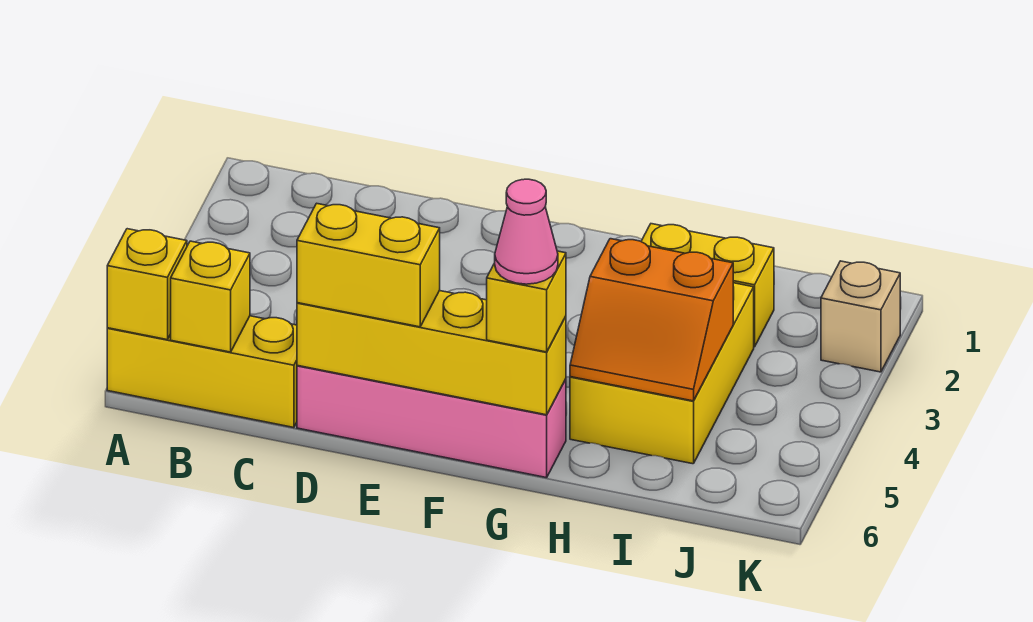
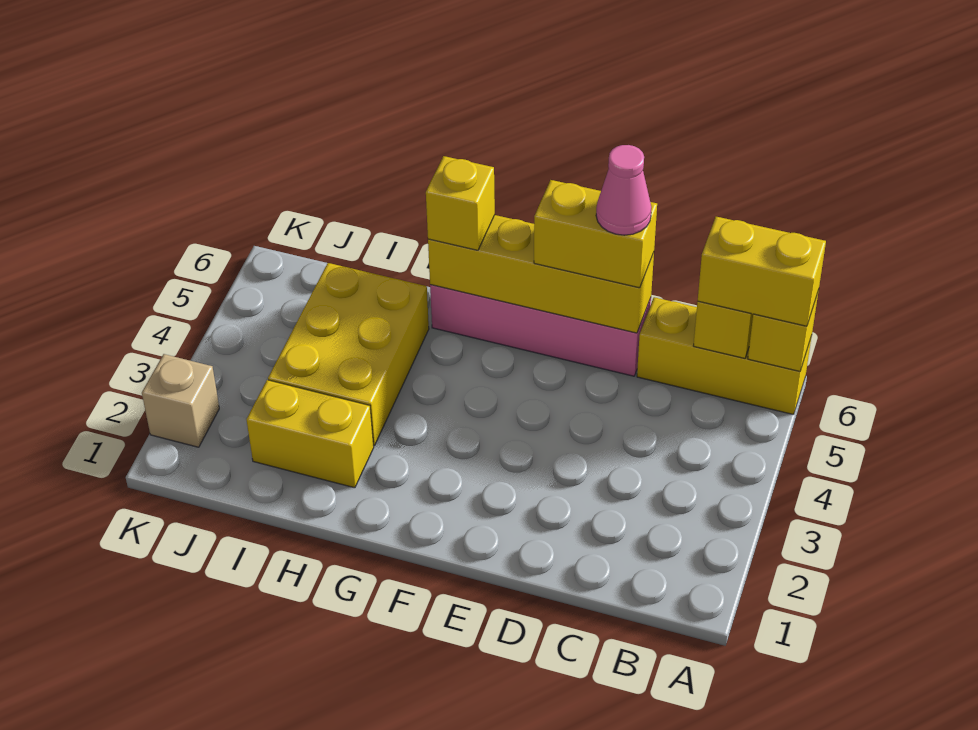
none -> yellow brick A6:B6 level 3
pink cone G6 level 4 -> pink cone D6 level 4
orange slope H4:I5 level 2 top 4 -> none

